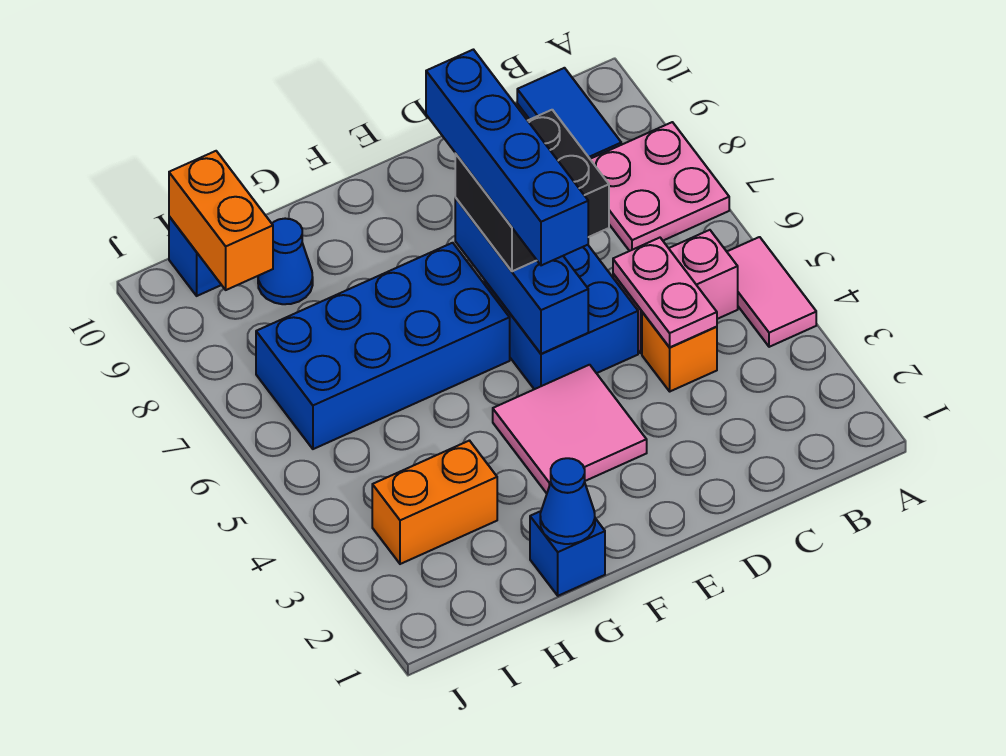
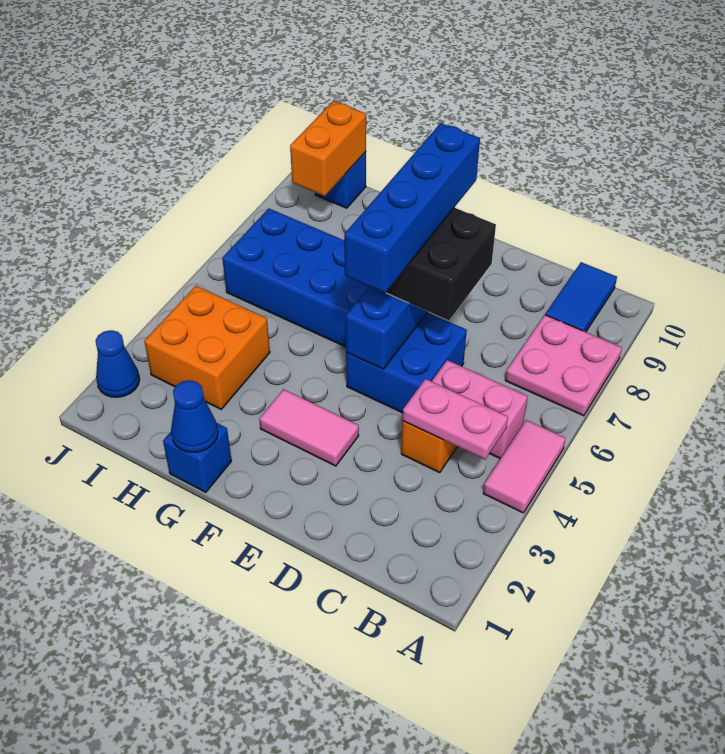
pink plate C4:C5 level 2 -> pink plate B4:C4 level 2
pink tile E3:F4 level 1 -> pink tile E3:F3 level 1
orange brick H3:I3 level 1 -> orange brick H3:I4 level 1
blue cone H9 level 1 -> blue cone J2 level 1

